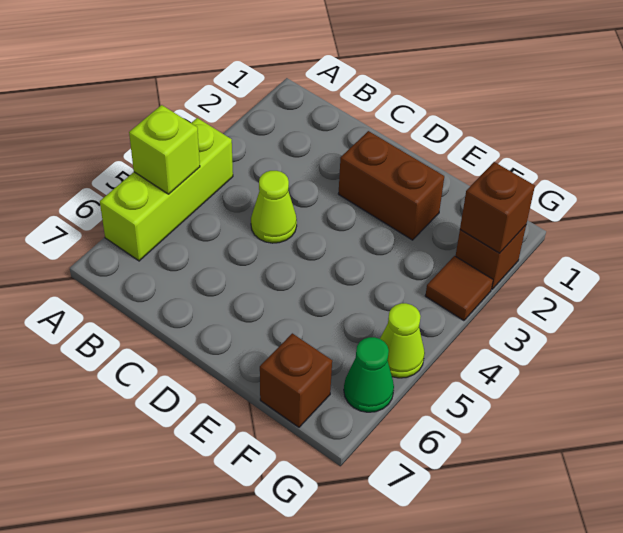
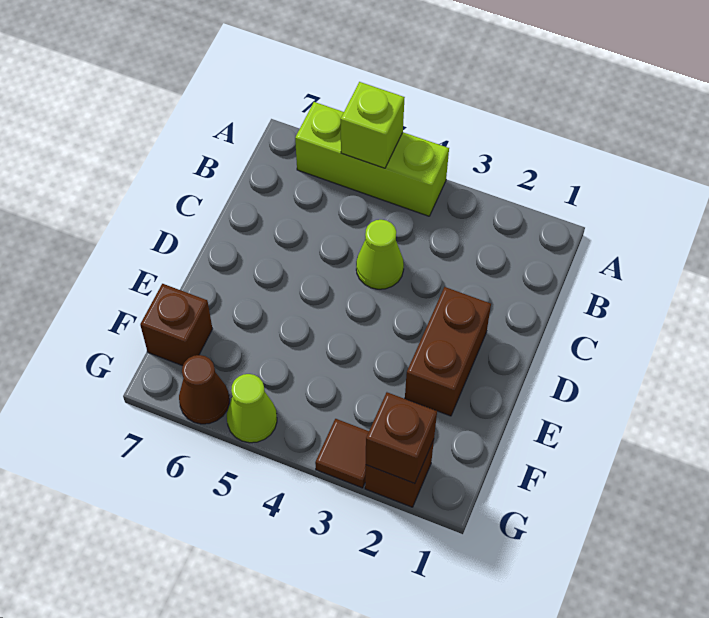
green cone G6 level 1 -> brown cone G6 level 1

